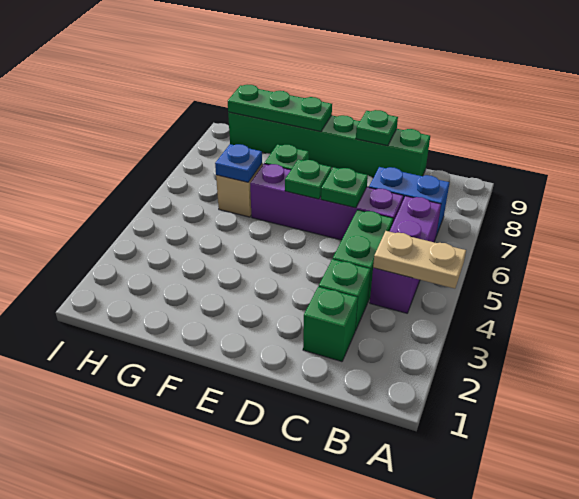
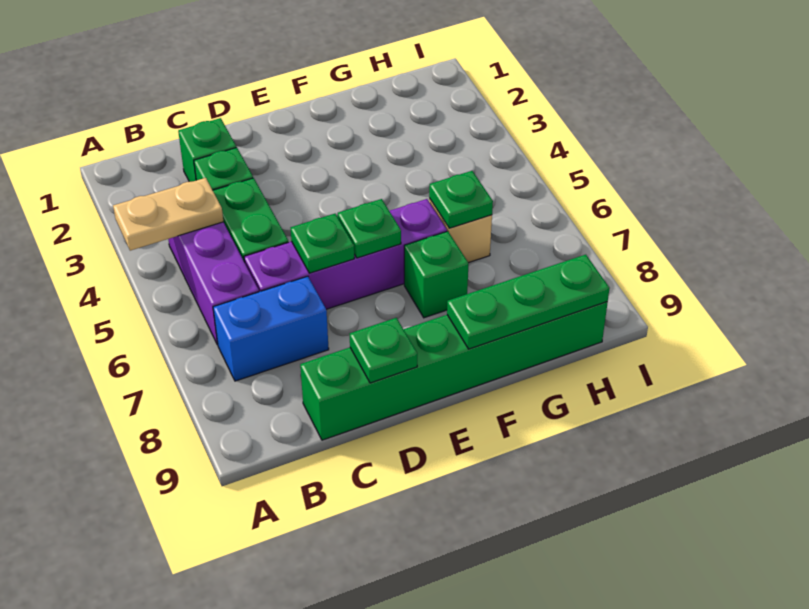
blue plate G6 level 2 -> green plate G6 level 2

